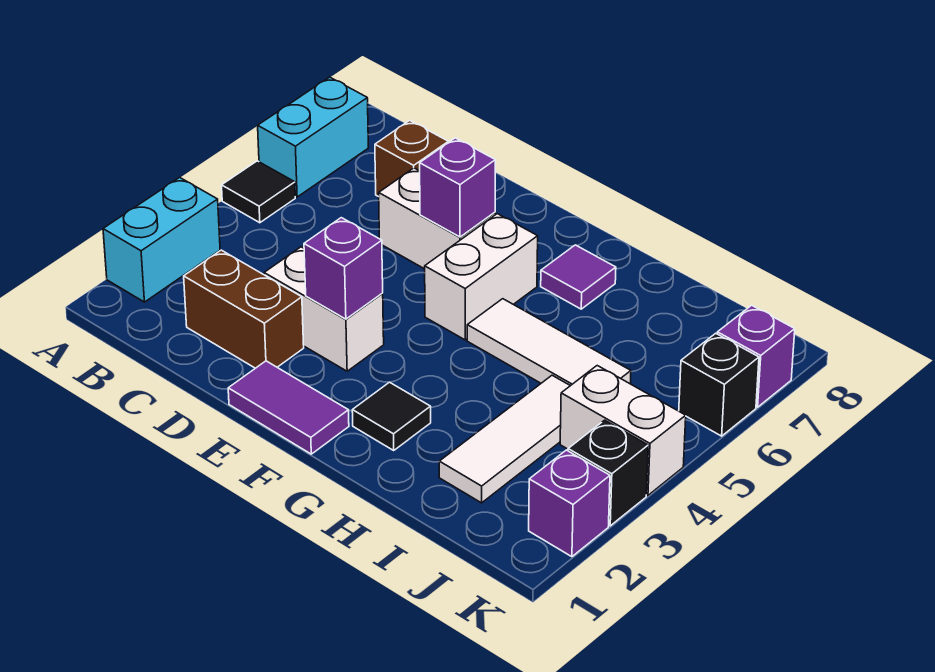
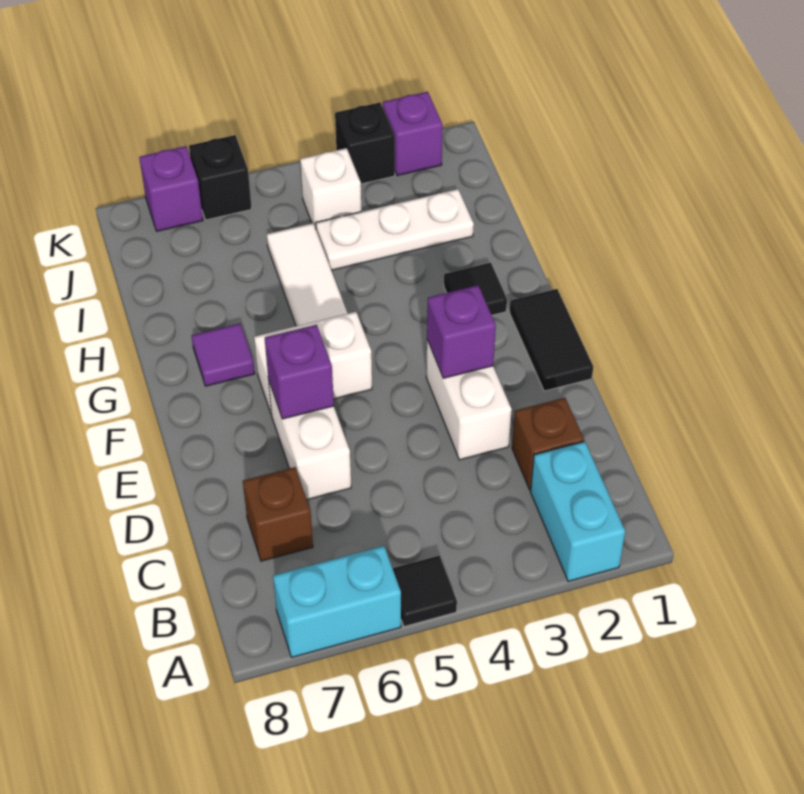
cyan brick A2:A3 level 1 -> cyan brick A2:B2 level 1
brown brick C2:D2 level 1 -> brown brick C2 level 1
purple tile E1:F1 level 1 -> black tile E1:F1 level 1
white tile I2:I4 level 1 -> white plate I2:I4 level 1
white brick J4:K4 level 1 -> white brick J4 level 1

